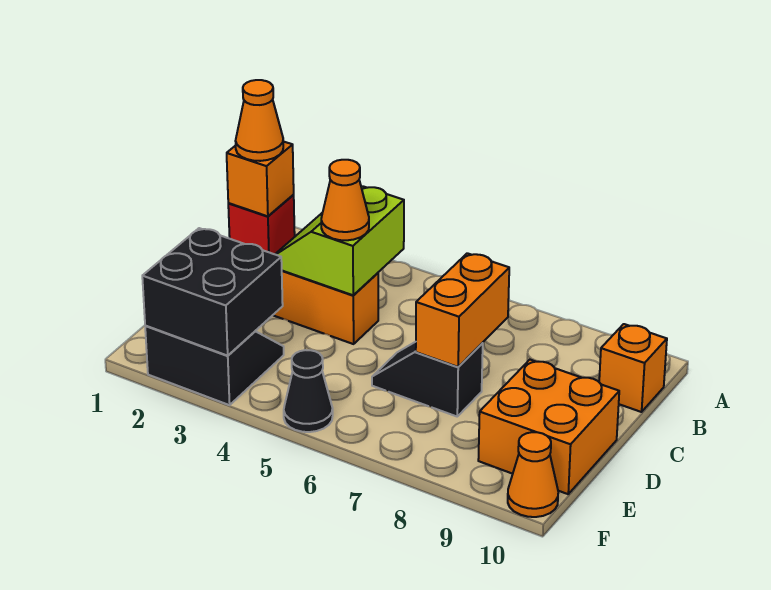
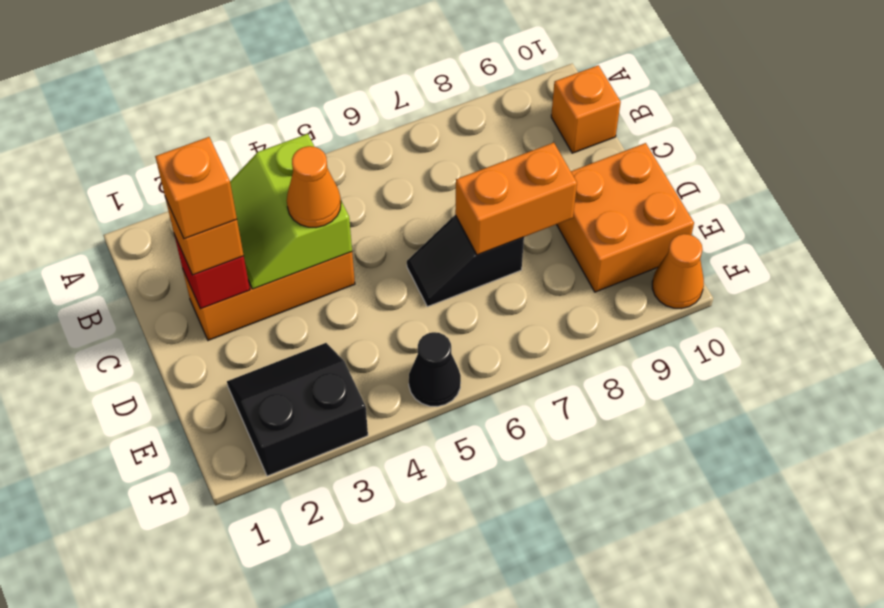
orange cone C2 level 4 -> orange brick C2 level 4
orange brick C7:D7 level 2 -> orange brick D7:D8 level 2
black brick E2:F3 level 2 -> none

